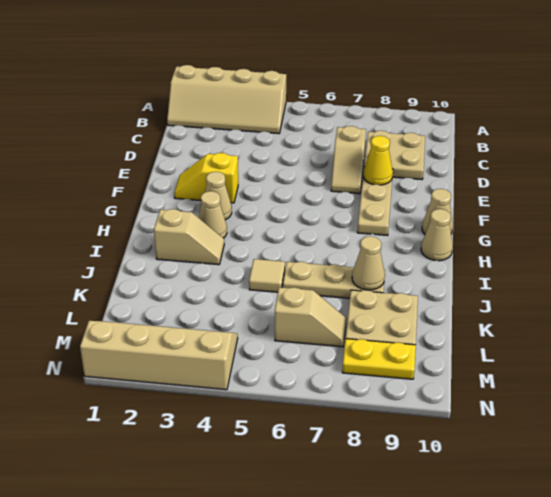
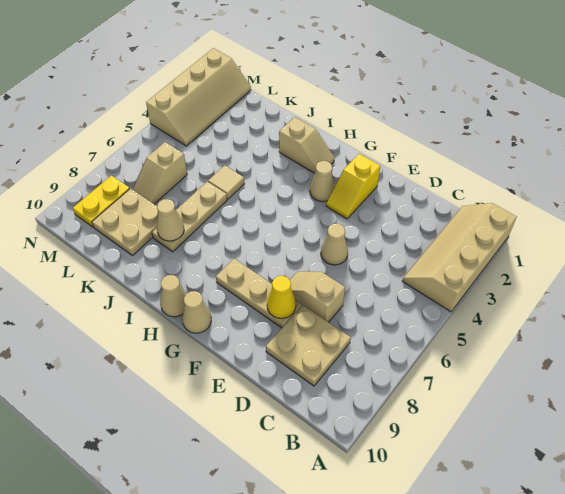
yellow slope F2:F3 level 1 top 3 -> yellow slope F2:F3 level 1 top 2
tan cone H3 level 1 -> tan cone E5 level 1
tan slope I2:I3 level 1 top 2 -> tan slope H2:I2 level 1 top I

